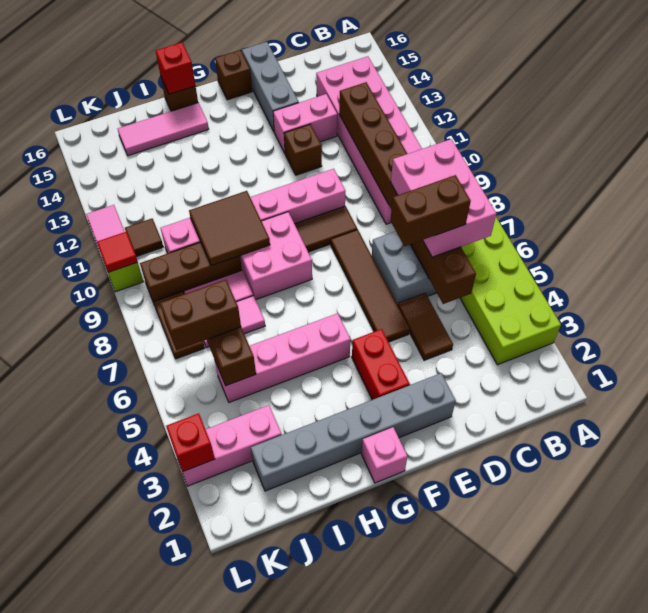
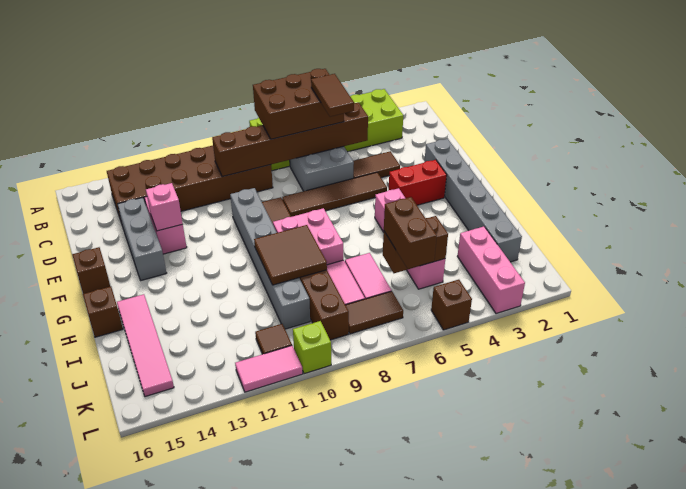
pink brick B6:C8 level 3 -> brown brick B6:C8 level 3
pink brick B9:C14 level 1 -> brown brick B9:C14 level 1
brown brick C5:C12 level 2 -> brown brick C5:C10 level 2
brown brick C6:D6 level 4 -> brown tile C6:D6 level 4
pink brick E10:J10 level 1 -> grey brick E10:J10 level 1
brown brick E12 level 1 -> brown brick L5 level 1
grey brick E14:E16 level 1 -> grey brick D14:F14 level 1
pink brick G1 level 1 -> pink brick E13 level 2
pink tile H15:J15 level 1 -> pink tile H15:K15 level 1
red brick H16 level 2 -> none
red brick L3 level 2 -> none
red tile L10 level 2 -> none

